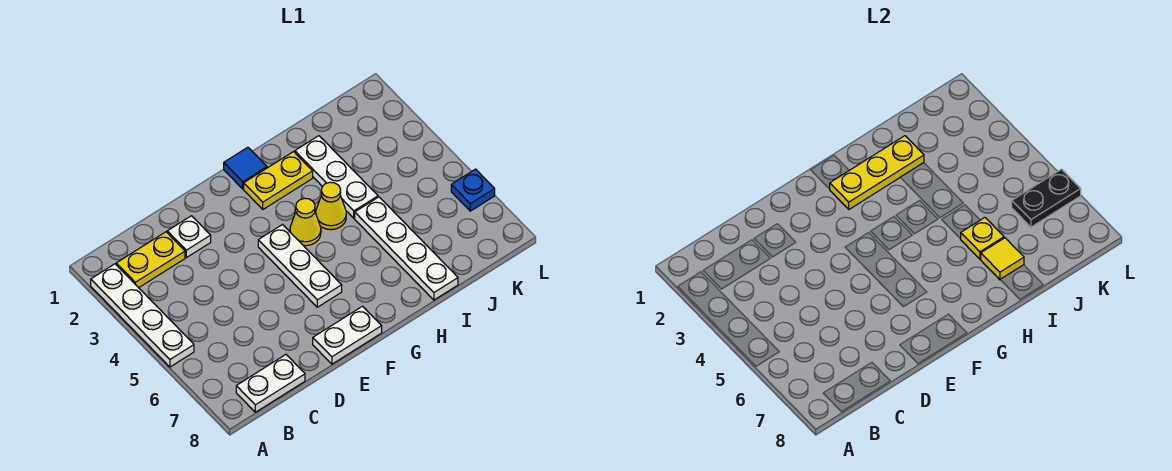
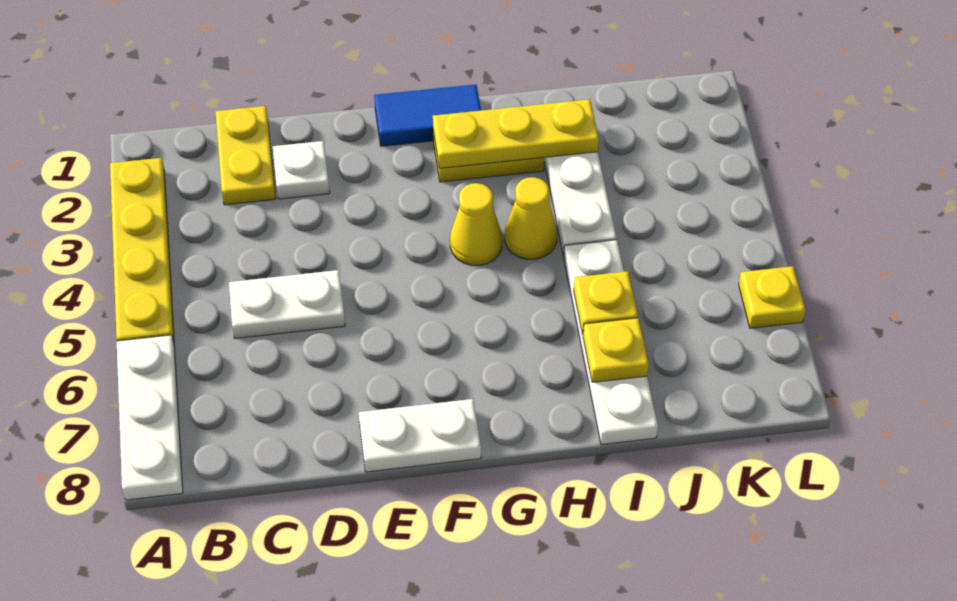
white plate A2:A5 level 1 -> yellow plate A2:A5 level 1
yellow plate B2:C2 level 1 -> yellow plate C1:C2 level 1
white plate B8:C8 level 1 -> white plate C5:D5 level 1
white plate F4:F6 level 1 -> white plate A6:A8 level 1
blue tile G1 level 1 -> blue tile F1:G1 level 1
yellow tile I7 level 2 -> yellow plate I7 level 2
black plate K6:L6 level 2 -> none
blue plate L6 level 1 -> yellow plate L6 level 1

